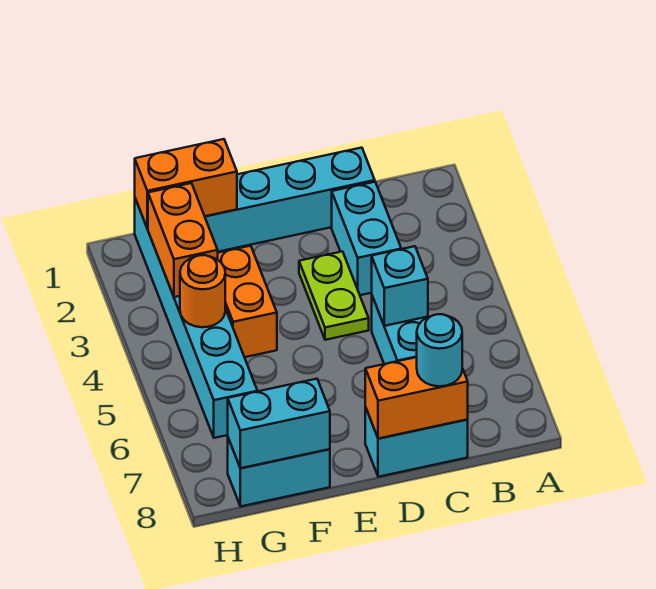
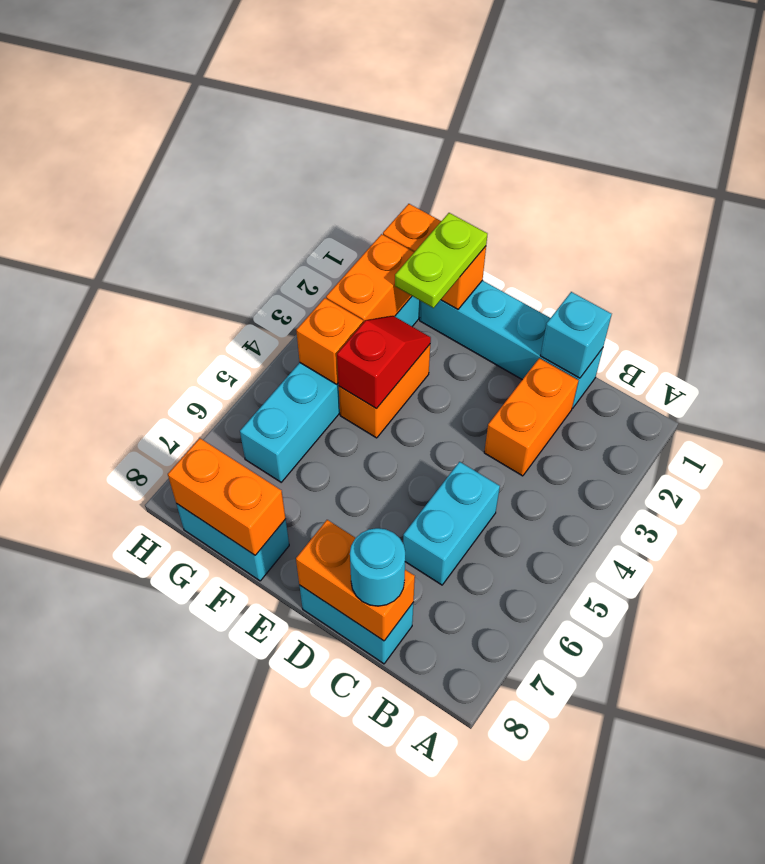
cyan brick C2:C3 level 1 -> orange brick C2:C3 level 1
cyan brick C5 level 2 -> cyan brick C1 level 2
lime plate D3:D4 level 1 -> lime plate F1:F2 level 3
none -> red slope F3:F4 level 2 top 4
cyan brick F8:G8 level 2 -> orange brick F8:G8 level 2
orange round brick G4 level 2 -> orange brick G4 level 2

